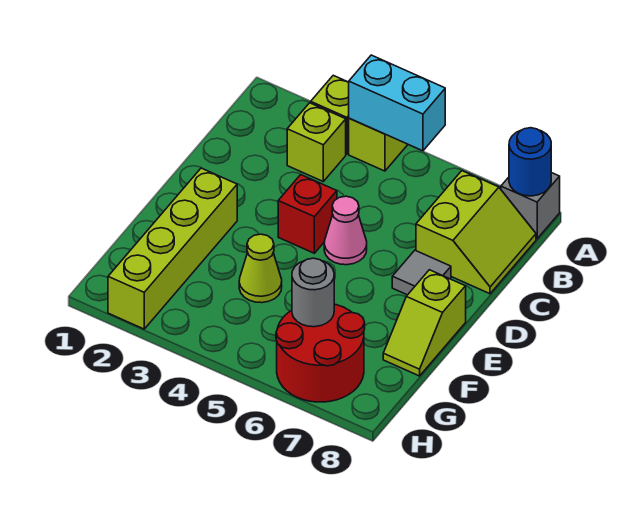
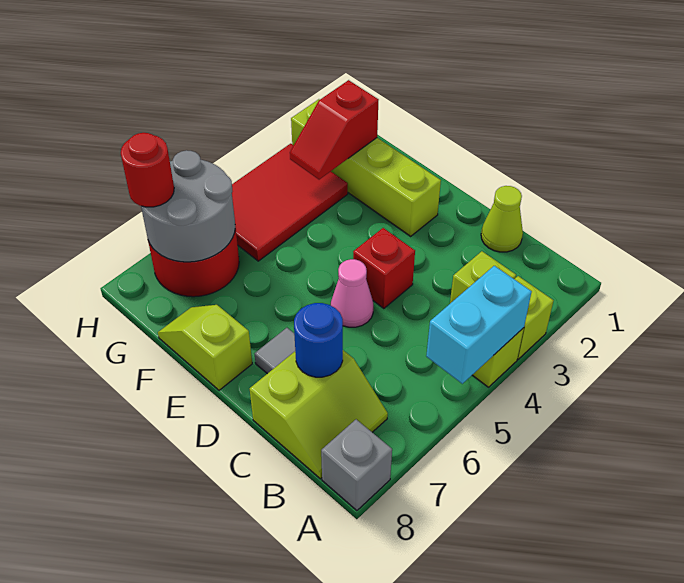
blue round brick A8 level 2 -> blue round brick C7 level 2
lime slope B7:C8 level 1 top 7 -> lime slope B7:C8 level 1 top C
lime cone F4 level 1 -> lime cone C1 level 1
none -> red slope G2:G3 level 2 top 2
none -> red tile G3:H5 level 1
grey round brick G6 level 2 -> grey round brick G6:H7 level 2
none -> red round brick H7 level 3

